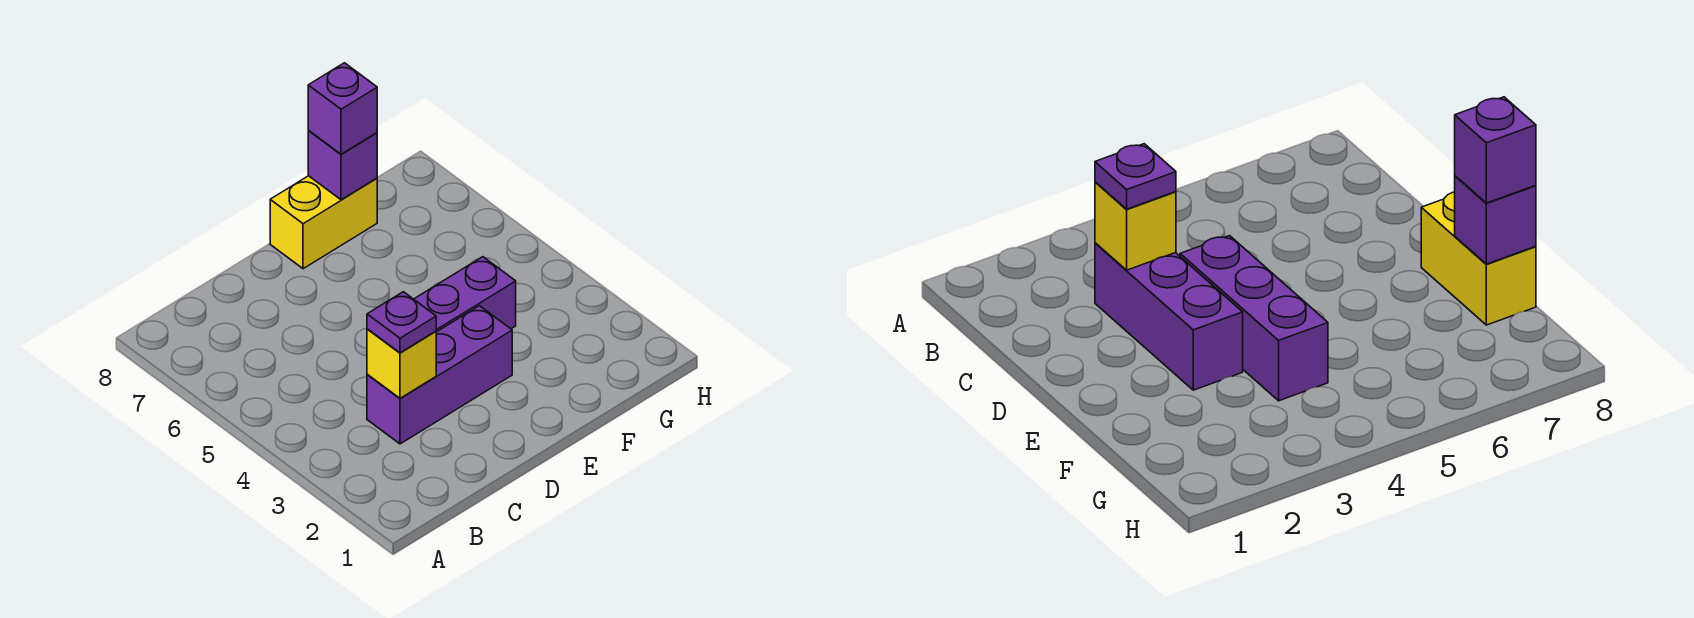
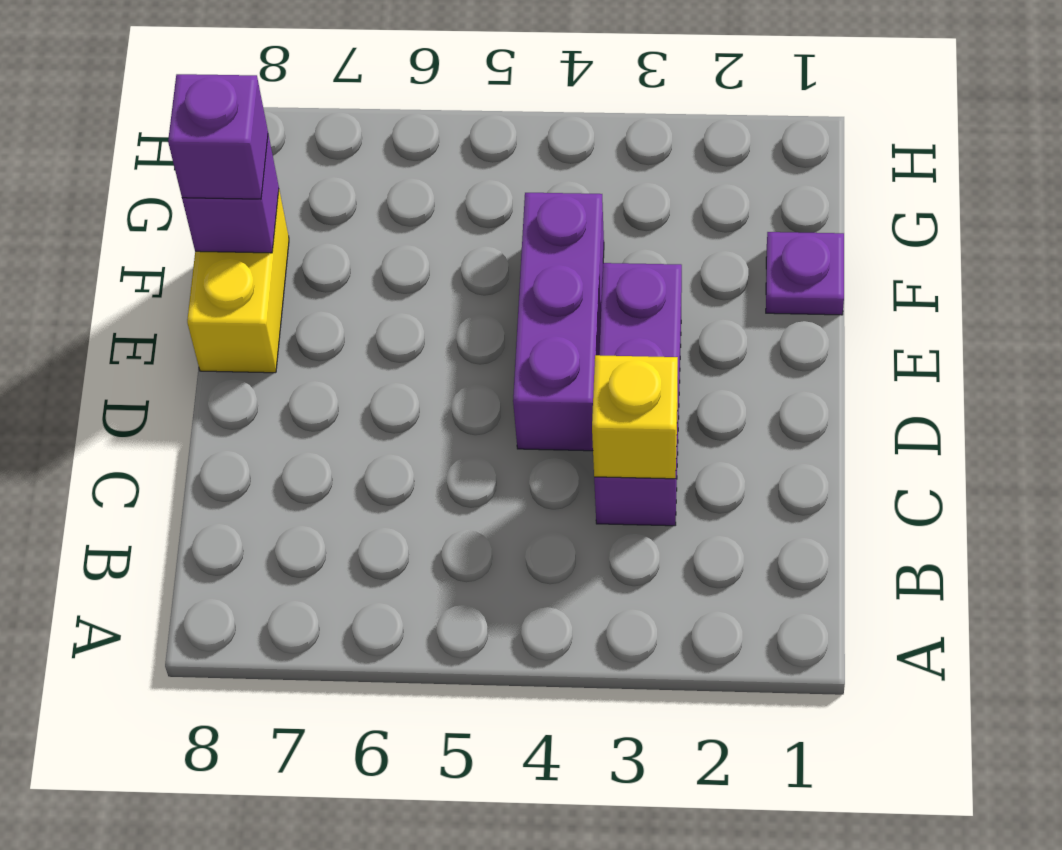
purple plate C3 level 3 -> purple plate F1 level 1

